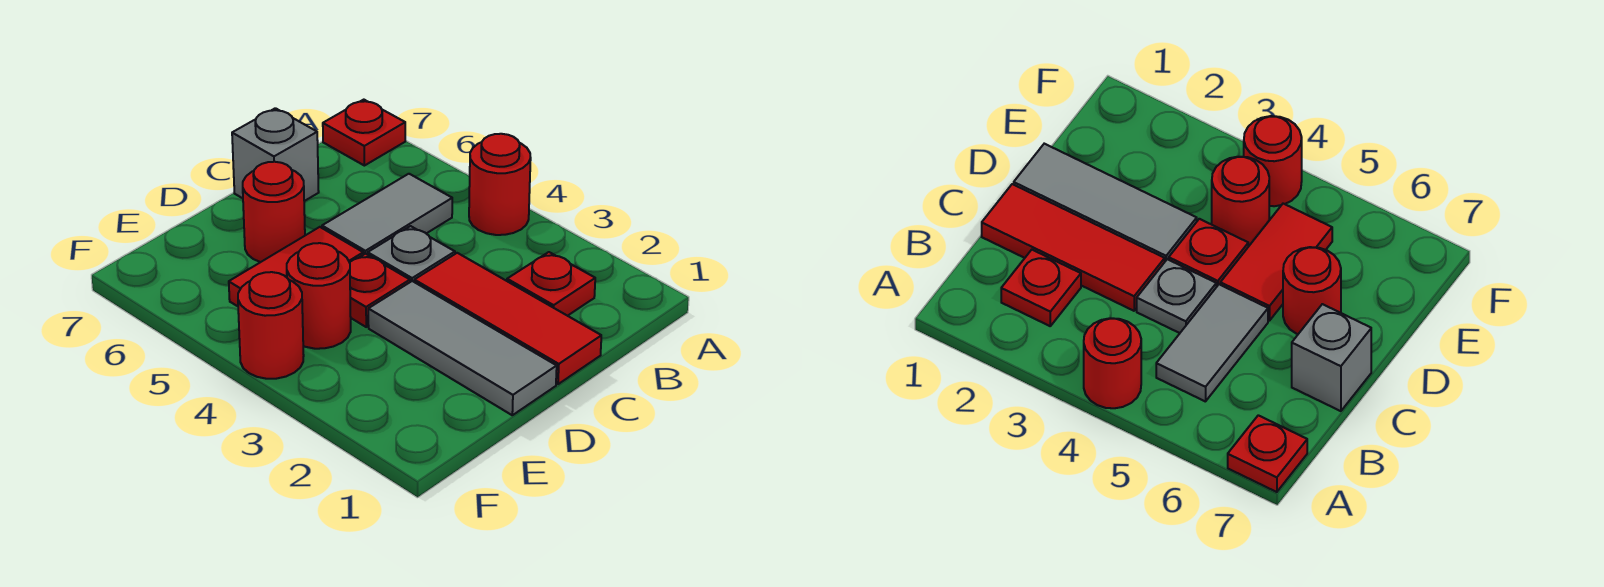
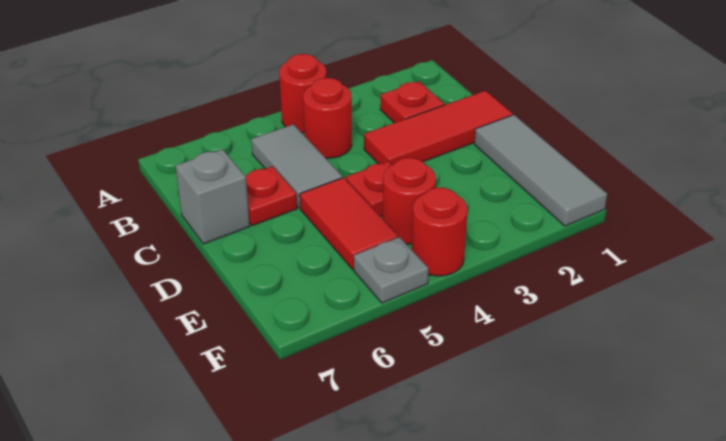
red plate A7 level 1 -> red plate C6 level 1
grey plate C4 level 1 -> grey plate F5 level 1
grey tile D1:D3 level 1 -> grey tile D1:F1 level 1
red round brick D6 level 1 -> red round brick B4 level 1

